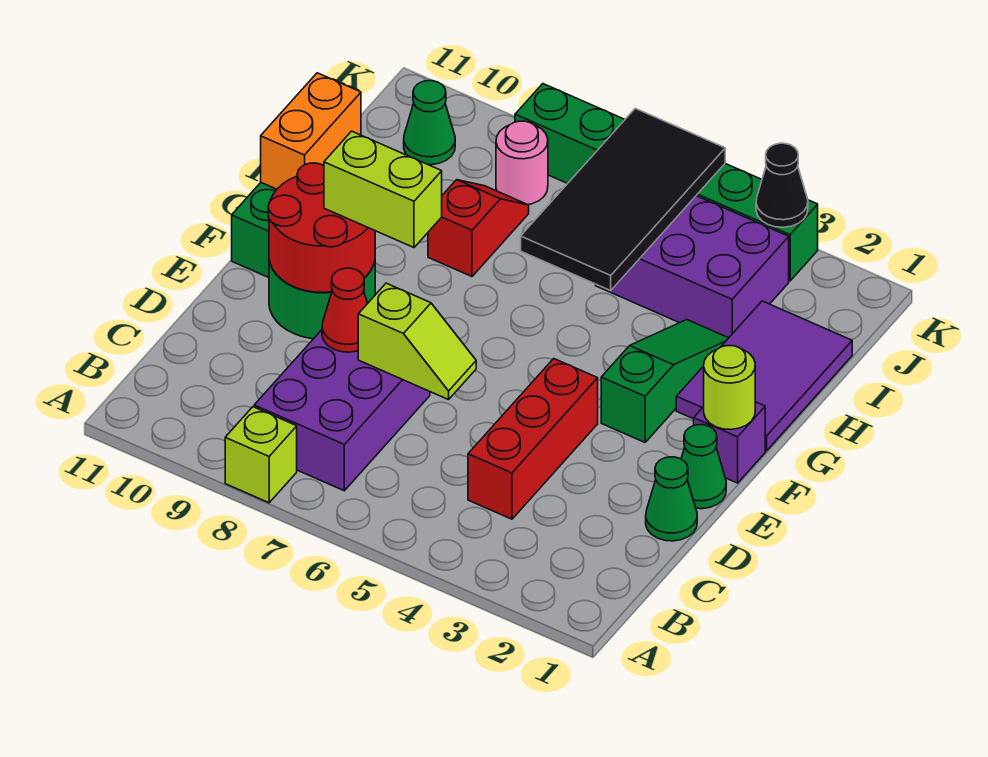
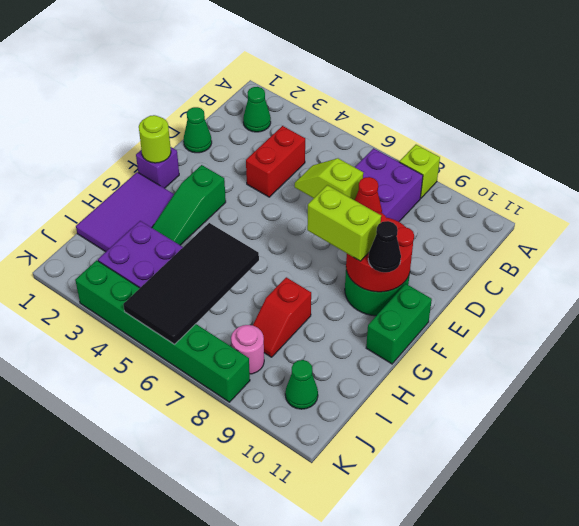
red brick C4:E4 level 1 -> red brick C4:D4 level 1
green cone E1 level 1 -> green cone B2 level 1
orange brick G11:H11 level 2 -> none
black cone K3 level 2 -> black cone F10 level 3

